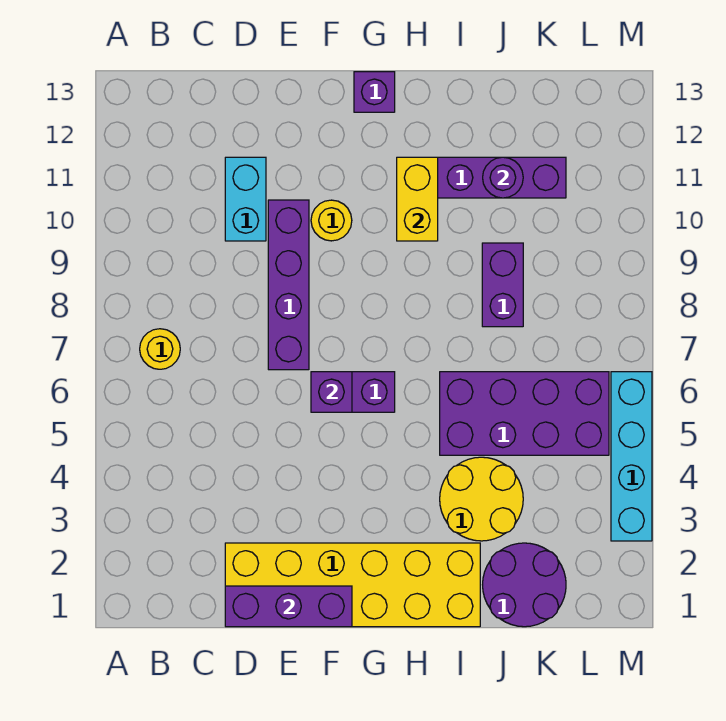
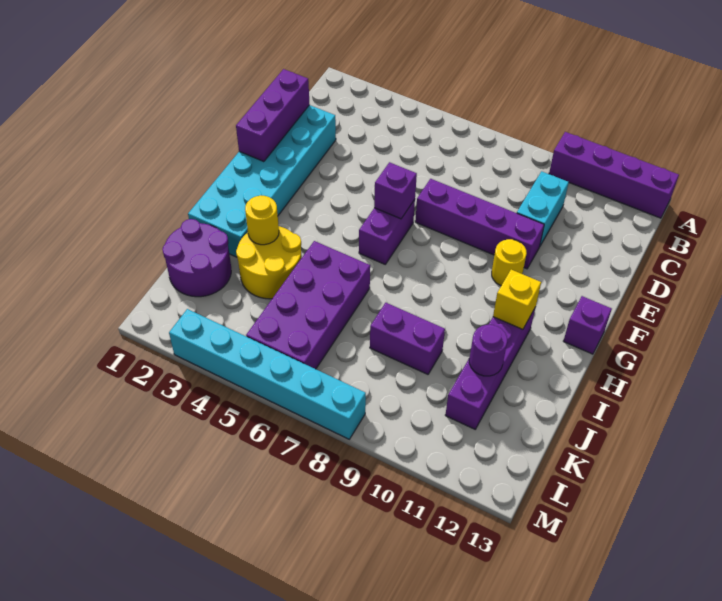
none -> purple brick A10:A13 level 1
yellow round brick B7 level 1 -> yellow round brick I3 level 2
yellow brick D1:I2 level 1 -> cyan brick D1:I2 level 1
cyan brick D10:D11 level 1 -> cyan brick C10:D10 level 1
yellow brick H10:H11 level 2 -> yellow brick H11 level 2
cyan brick M3:M6 level 1 -> cyan brick M3:M8 level 1

